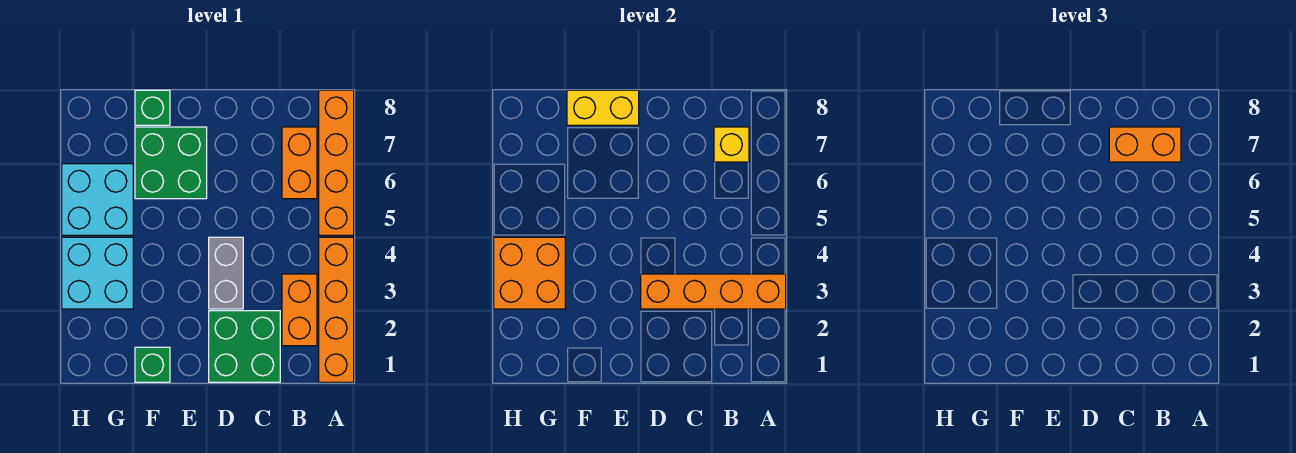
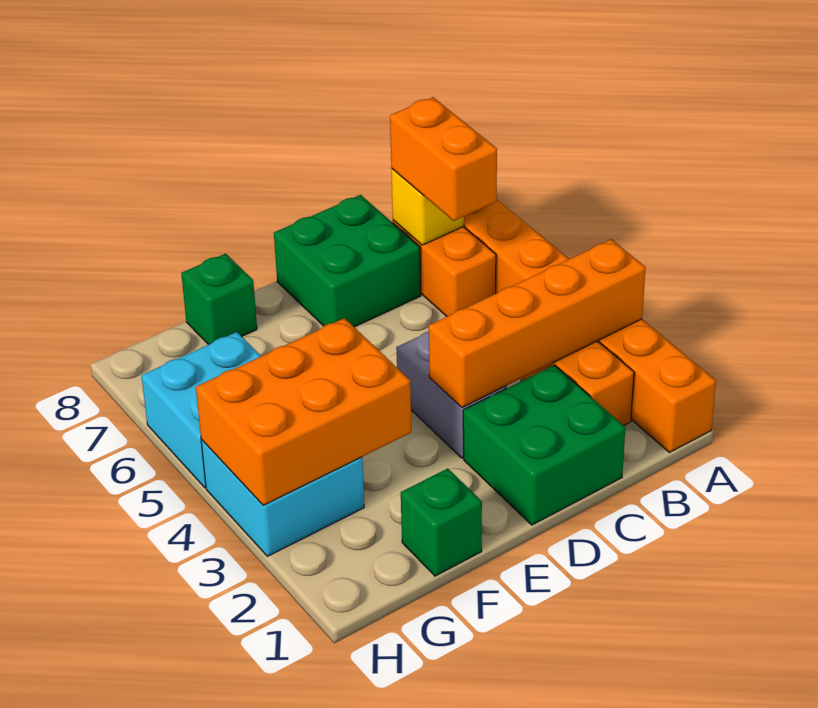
orange brick B7:C7 level 3 -> orange brick B6:B7 level 3
green brick E6:F7 level 1 -> green brick C7:D8 level 1
yellow brick E8:F8 level 2 -> none
orange brick G3:H4 level 2 -> orange brick F3:H4 level 2

